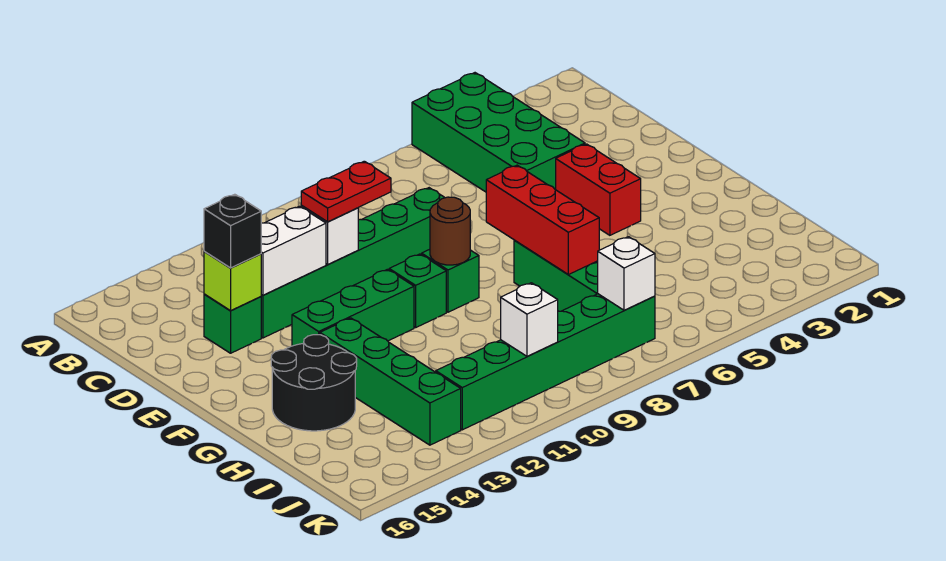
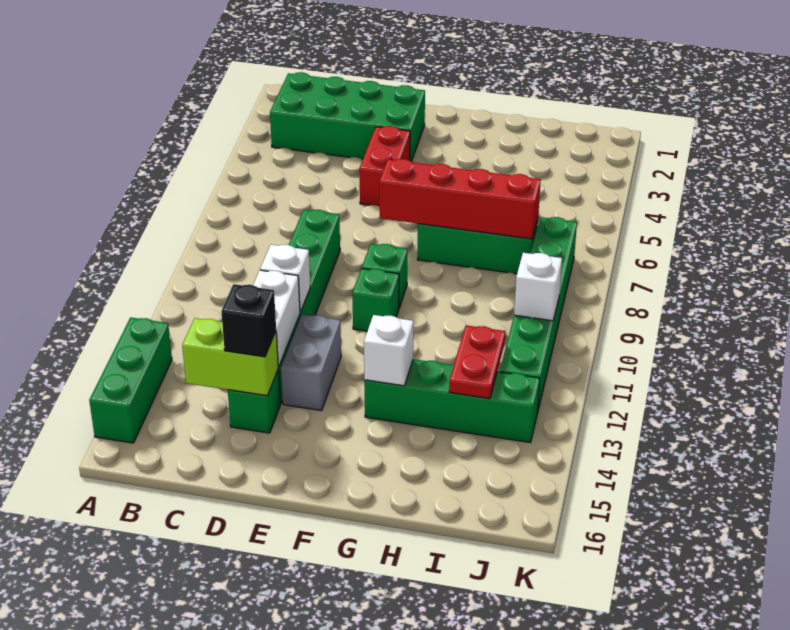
green brick A4:D5 level 1 -> green brick B2:E3 level 1
red plate D10:D11 level 3 -> red plate I12:I13 level 2
lime brick D14 level 2 -> lime brick C14:D14 level 2
red brick E4:F4 level 1 -> red brick E4:E5 level 1
none -> grey brick E12:E13 level 1
red brick F7:H7 level 2 -> red brick F7:I7 level 2
brown round brick F9 level 2 -> none
green brick F11:F13 level 1 -> green brick A13:A15 level 1
black round brick G14:H15 level 1 -> none
white brick J7 level 2 -> white brick G13 level 2

